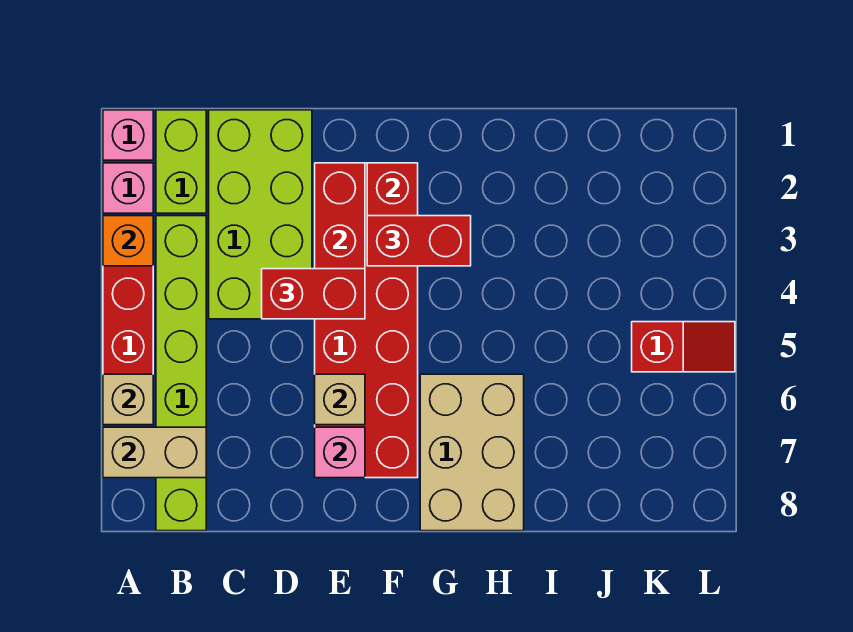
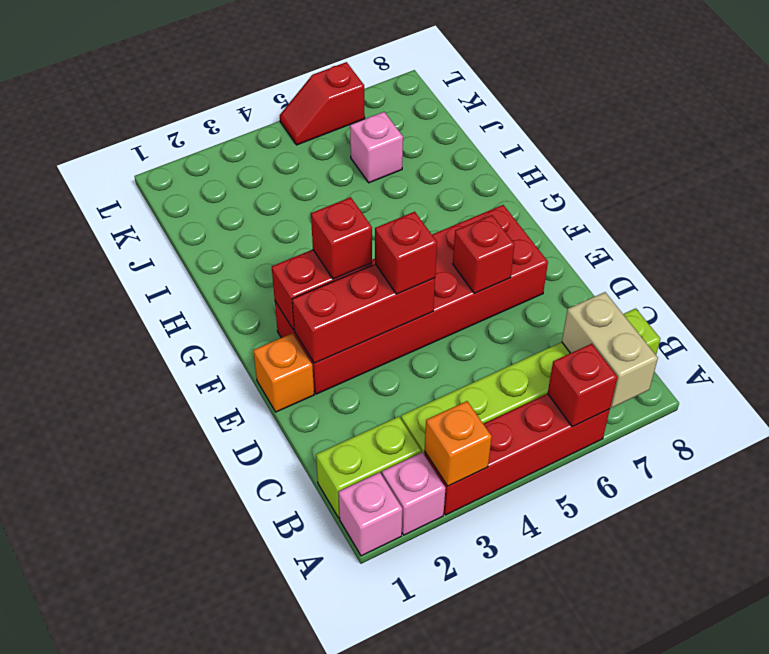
tan brick A6 level 2 -> red brick A6 level 2
lime brick C1:D4 level 1 -> none
red brick D4:E4 level 3 -> red brick E4 level 3
none -> orange brick E1 level 1
tan brick E6 level 2 -> red brick E6 level 2
pink brick E7 level 2 -> pink brick J6 level 1
red brick F3:G3 level 3 -> red brick F3 level 3
tan brick G6:H8 level 1 -> none
red slope K5:L5 level 1 top K -> red slope L5:L6 level 1 top 6

